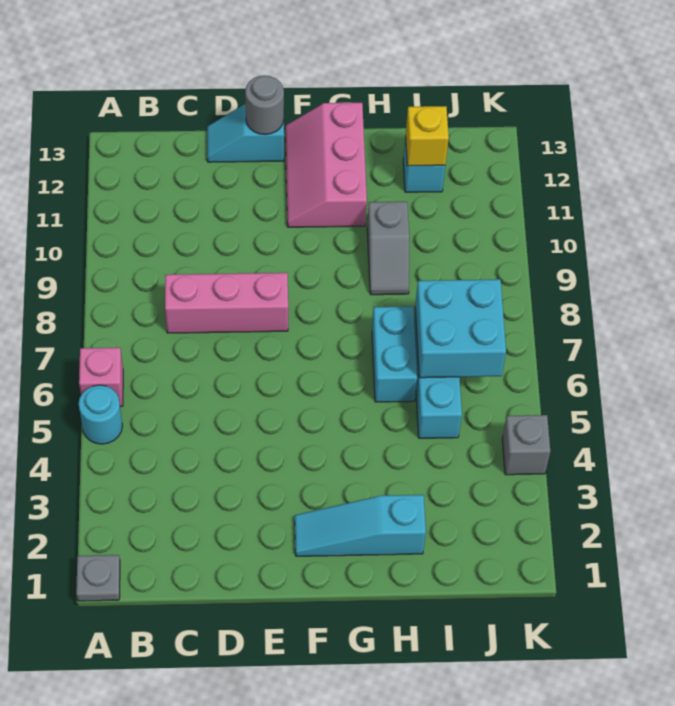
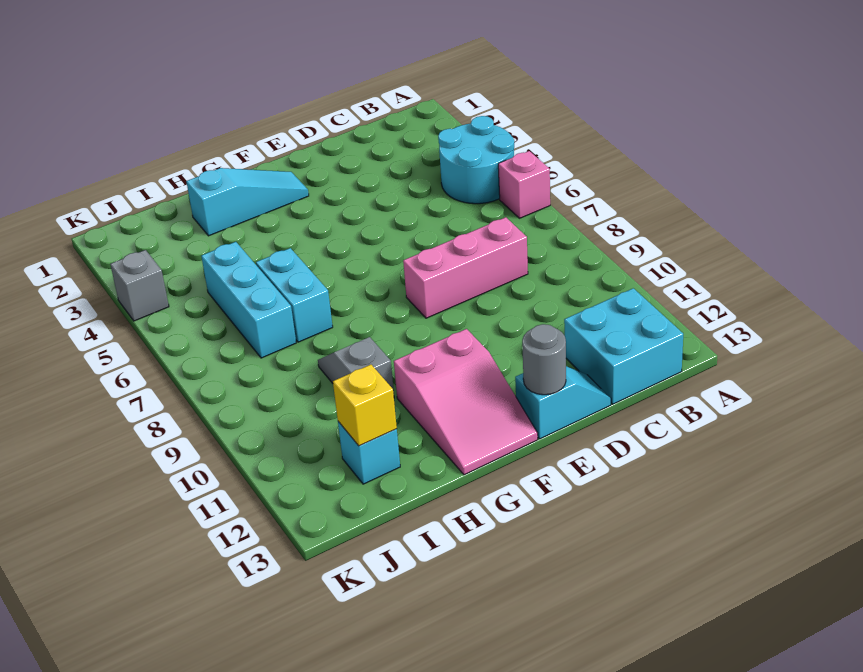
grey plate A1 level 1 -> none
cyan round brick A5 level 1 -> cyan round brick A4:B5 level 1
pink slope F11:G13 level 1 top G -> pink slope F11:G13 level 1 top 11
cyan brick I6:J7 level 2 -> cyan brick B12:C13 level 1

